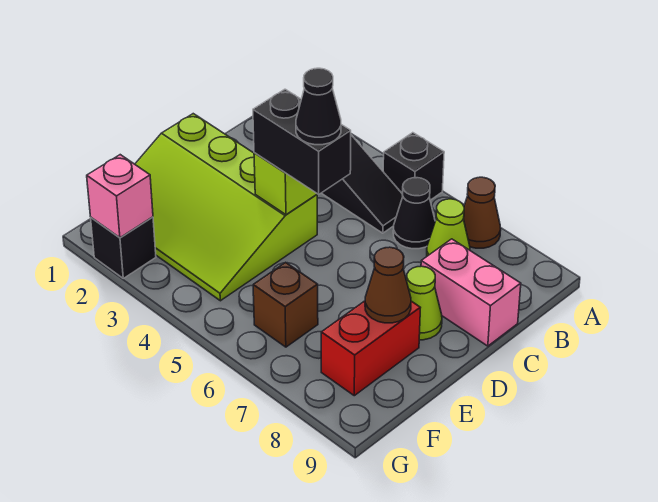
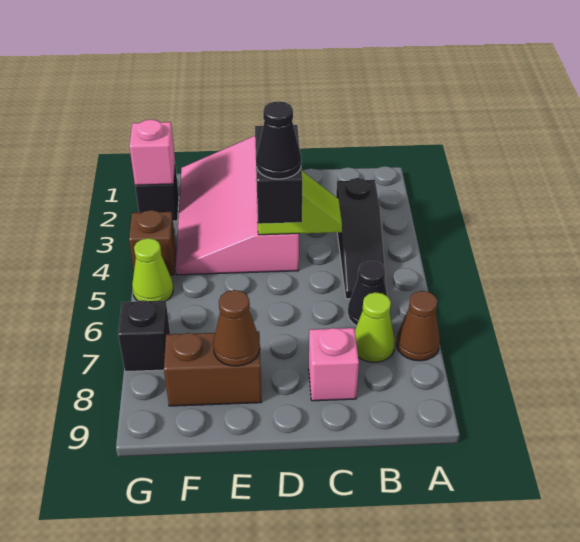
black brick A5 level 1 -> black brick G7 level 1
pink brick C8:C9 level 1 -> pink brick C8 level 1
lime slope D1:F4 level 1 top D -> pink slope D1:F4 level 1 top D
lime cone D8 level 1 -> lime cone G5 level 1
red brick E8:F8 level 1 -> brown brick E8:F8 level 1
brown brick F6 level 1 -> brown brick G4 level 1

